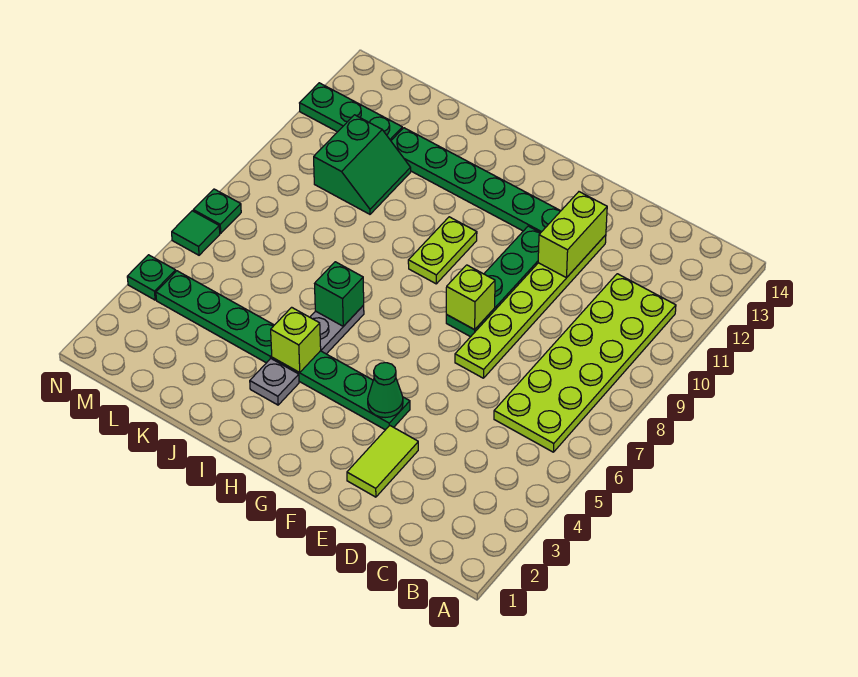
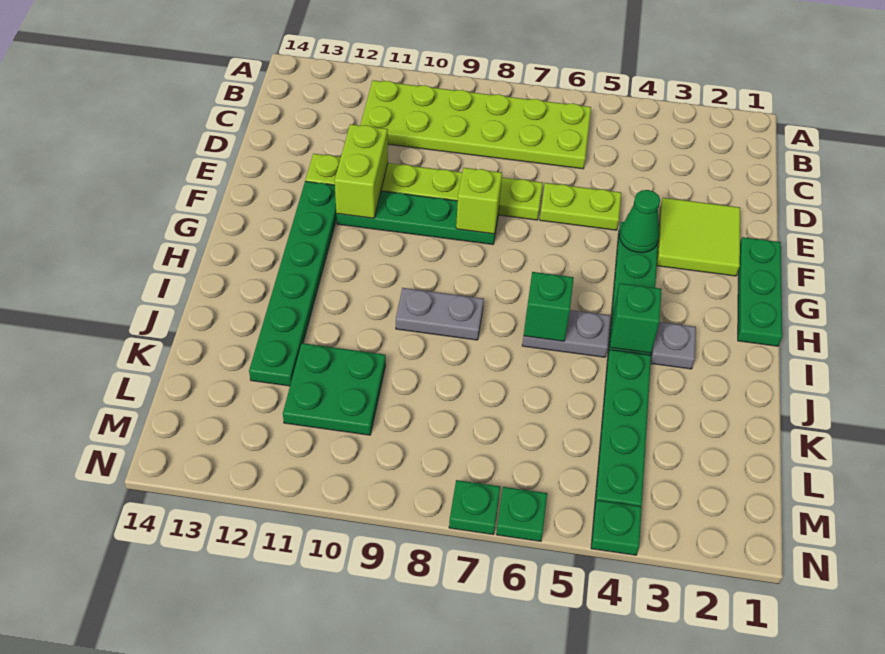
lime tile E2:E3 level 1 -> lime tile E2:F3 level 1
lime brick E11:E12 level 2 -> lime brick E11:F11 level 2
lime plate H9:H10 level 1 -> lime plate E5:E6 level 1
lime brick I4 level 2 -> green brick I4 level 2
none -> grey plate I8:I9 level 1
green slope K10:L11 level 1 top L -> green plate K10:L11 level 1
green plate L12:N12 level 1 -> green plate F1:H1 level 1
green tile N6 level 1 -> green plate N6 level 1

